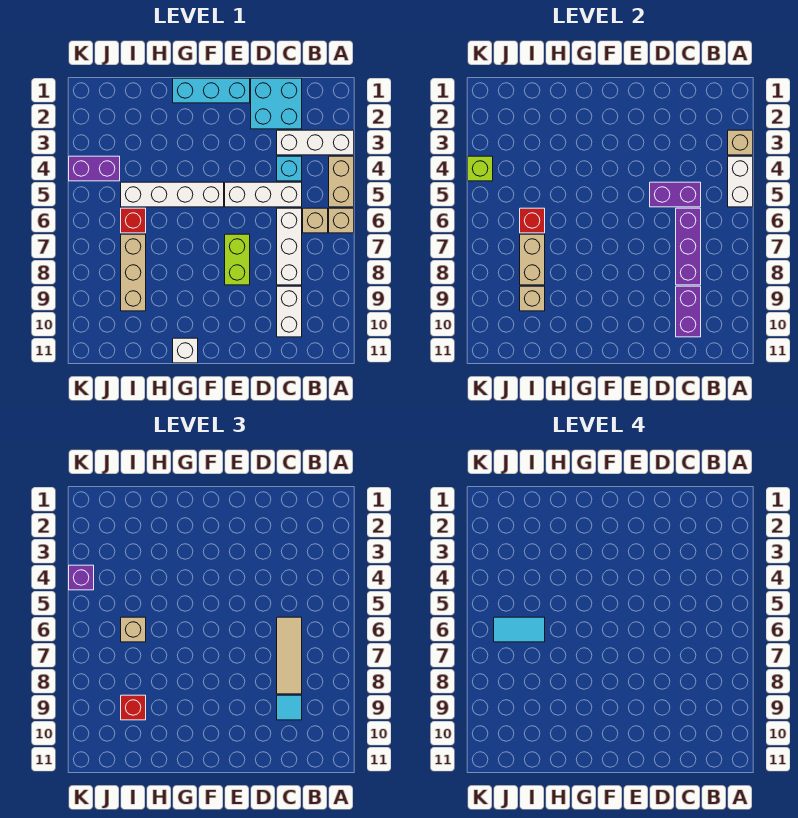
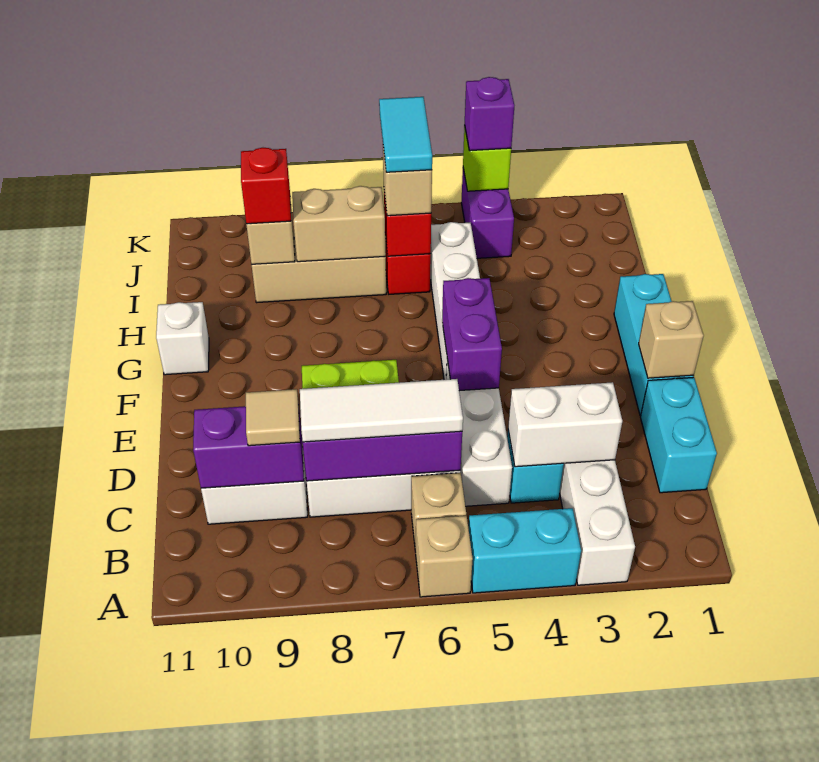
tan brick A3 level 2 -> tan brick E1 level 2
tan brick A4:A5 level 1 -> cyan brick A4:A5 level 1
white brick A4:A5 level 2 -> white brick C3:C4 level 2
cyan brick C1:D2 level 1 -> cyan brick C1:D1 level 1
purple brick C5:D5 level 2 -> purple brick E5:F5 level 2
tan tile C6:C8 level 3 -> white tile C6:C8 level 3
cyan tile C9 level 3 -> tan tile C9 level 3

